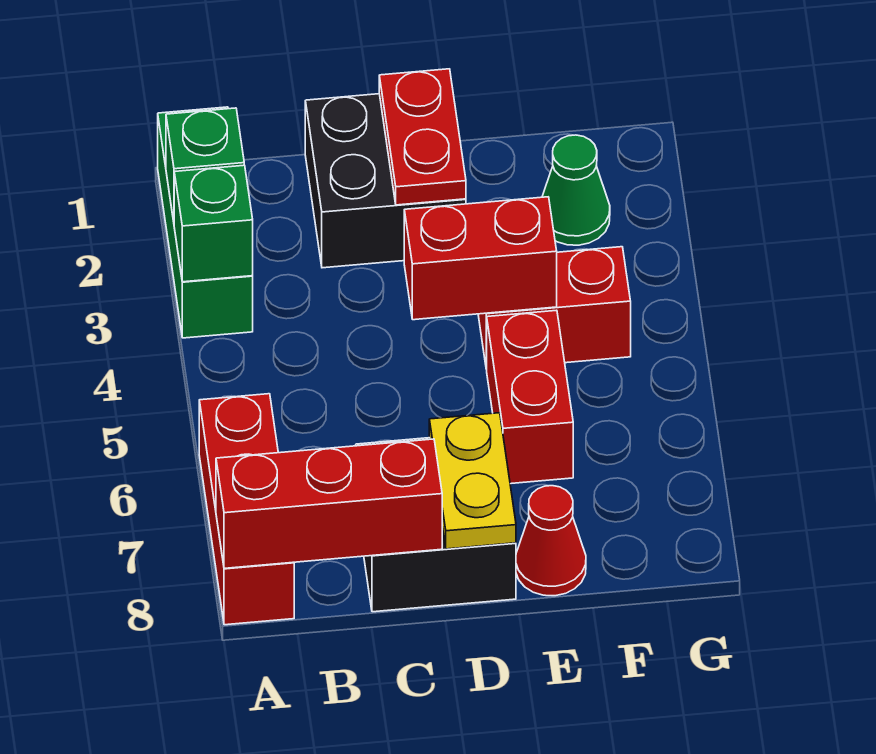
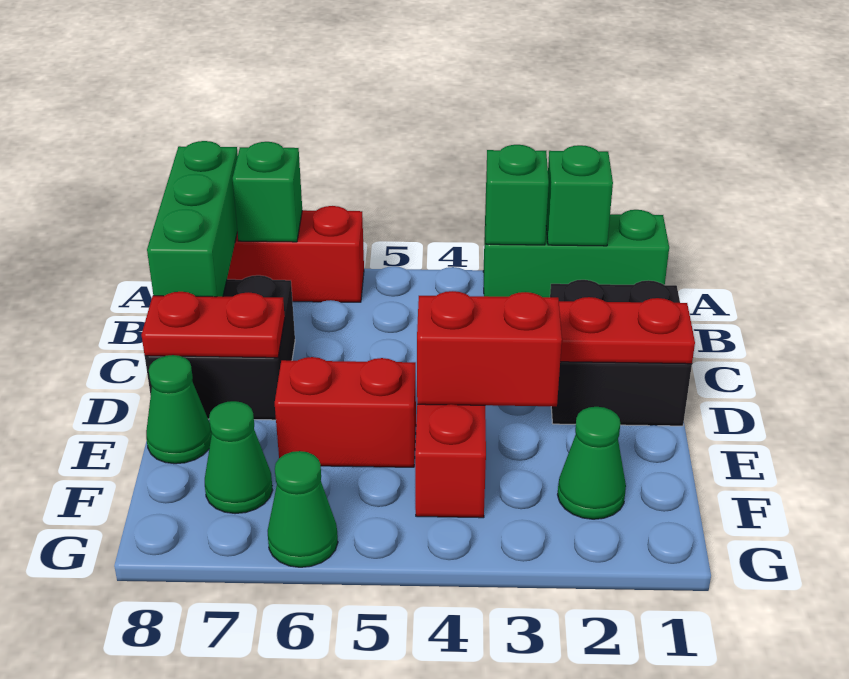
none -> green brick A7 level 2
red brick A8:C8 level 2 -> green brick A8:C8 level 2
red brick D4:E4 level 2 -> red brick E3:E4 level 2
yellow plate D7:D8 level 2 -> red plate D7:D8 level 2
red cone E8 level 1 -> green cone E8 level 1
none -> green cone F7 level 1
none -> green cone G6 level 1

